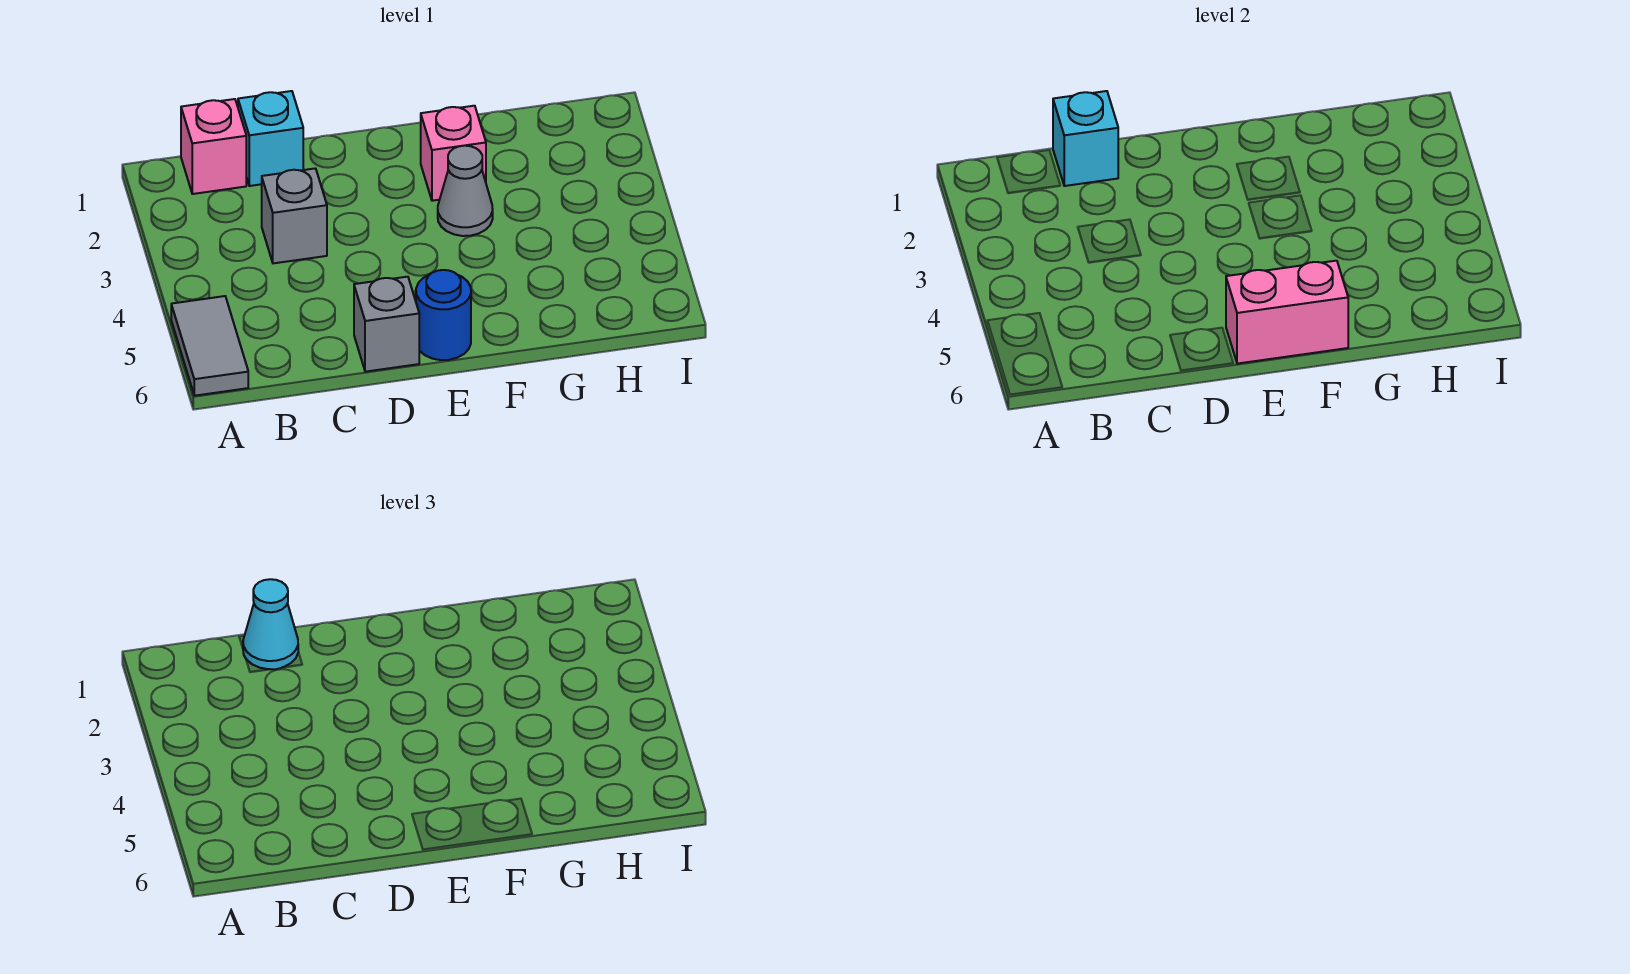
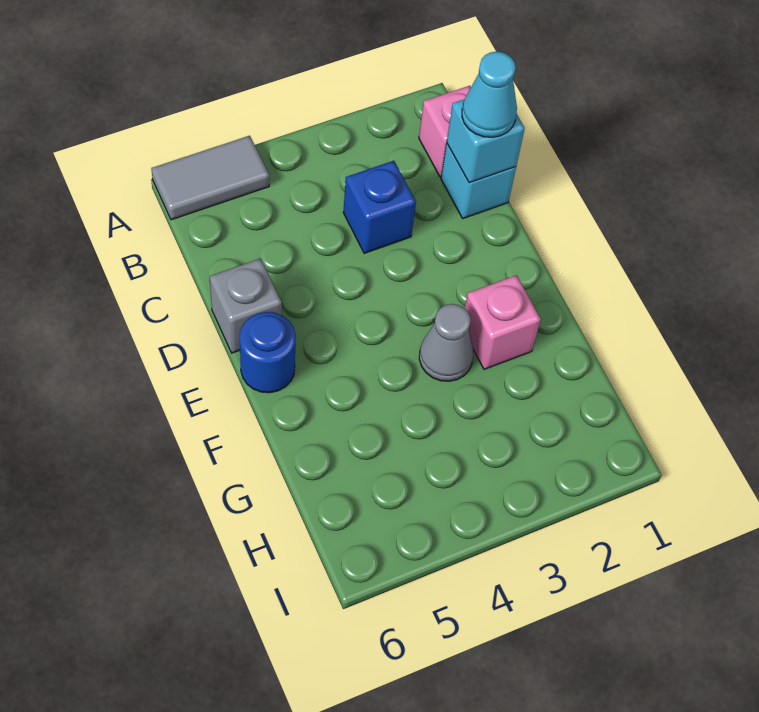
grey brick C3 level 1 -> blue brick C3 level 1
pink brick E6:F6 level 2 -> none

